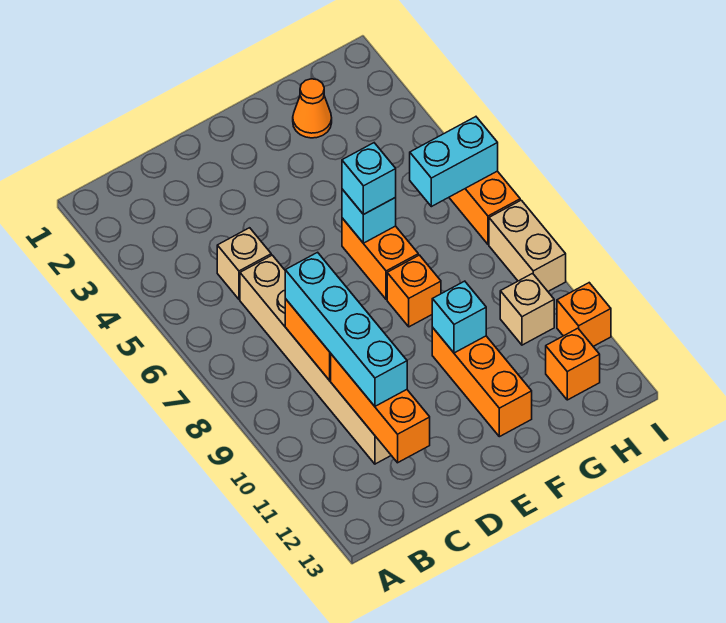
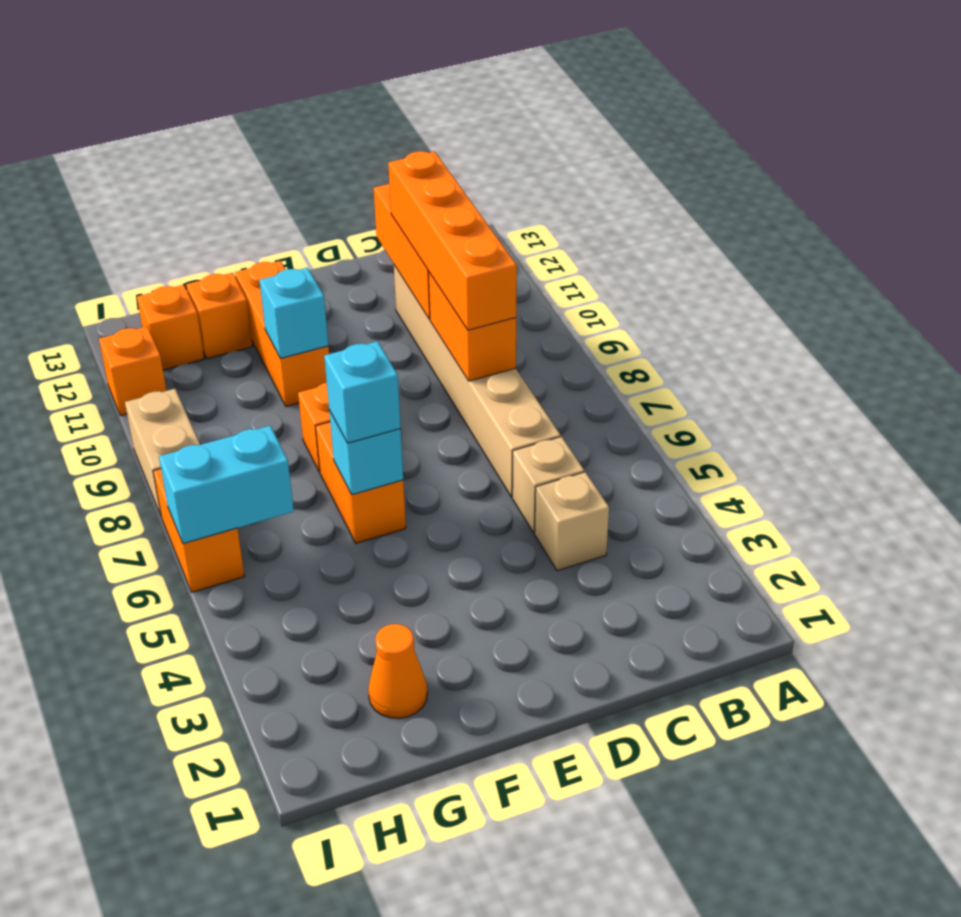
cyan brick C8:C11 level 3 -> orange brick C8:C11 level 3
none -> orange brick G12 level 1
tan brick H10 level 1 -> tan brick C4 level 1

